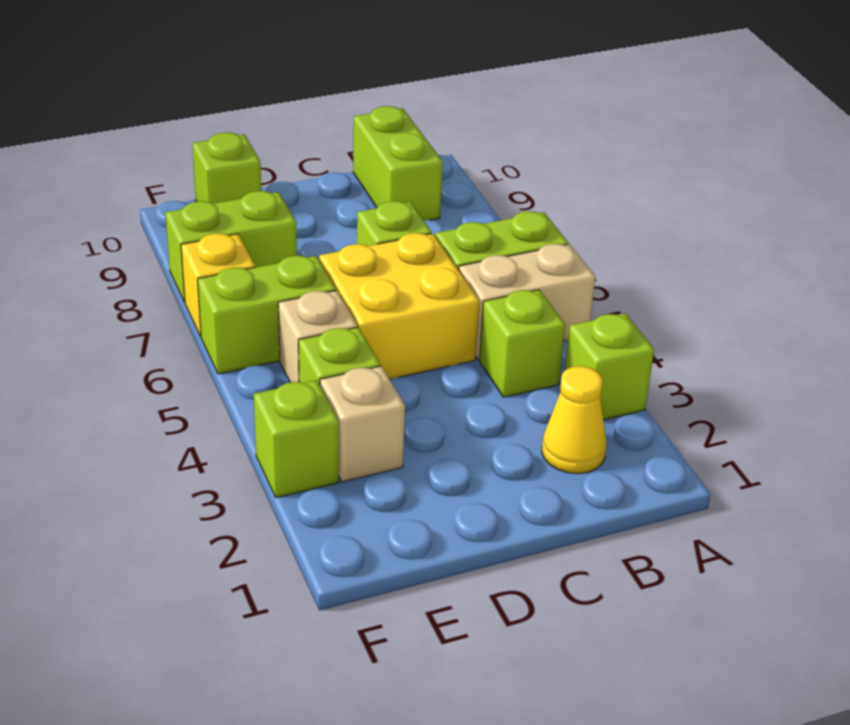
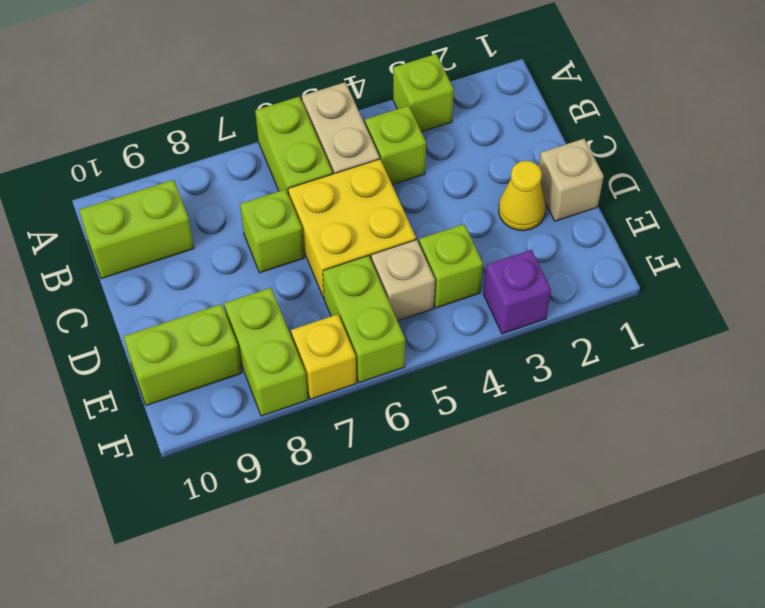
yellow cone B2 level 1 -> yellow cone D2 level 1
tan brick E3 level 1 -> tan brick D1 level 1
lime brick E10 level 1 -> lime brick E9:E10 level 1
lime brick F3 level 1 -> purple brick F3 level 1

